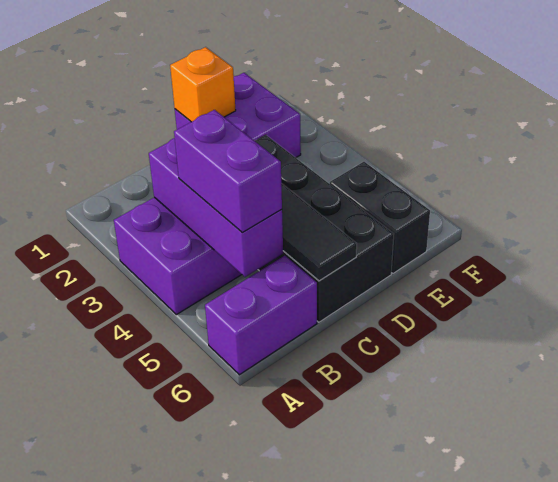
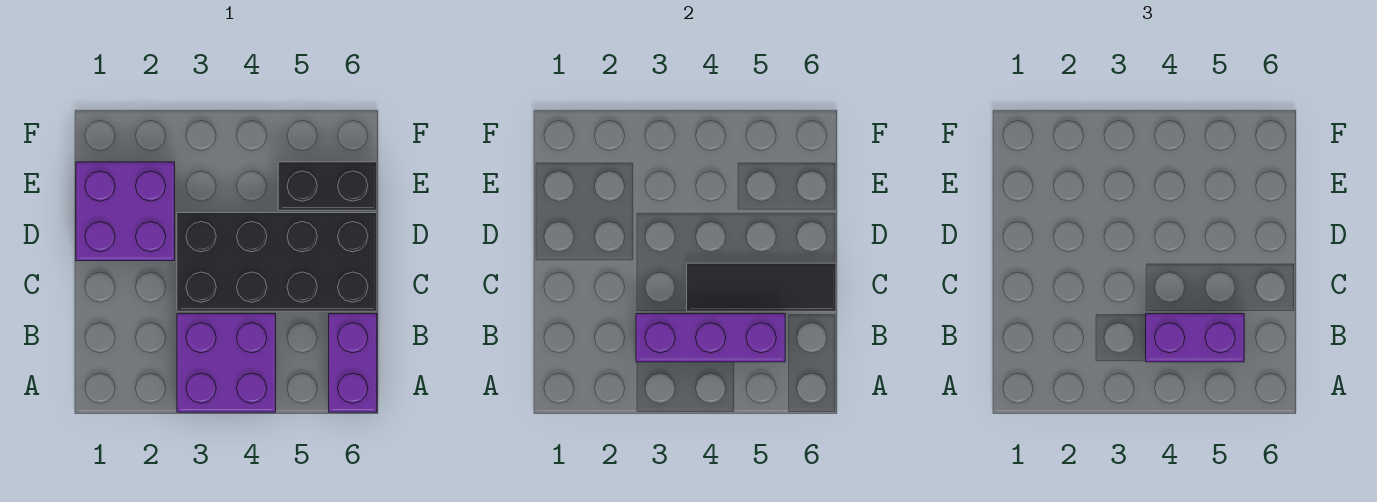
orange brick D1 level 2 -> none

